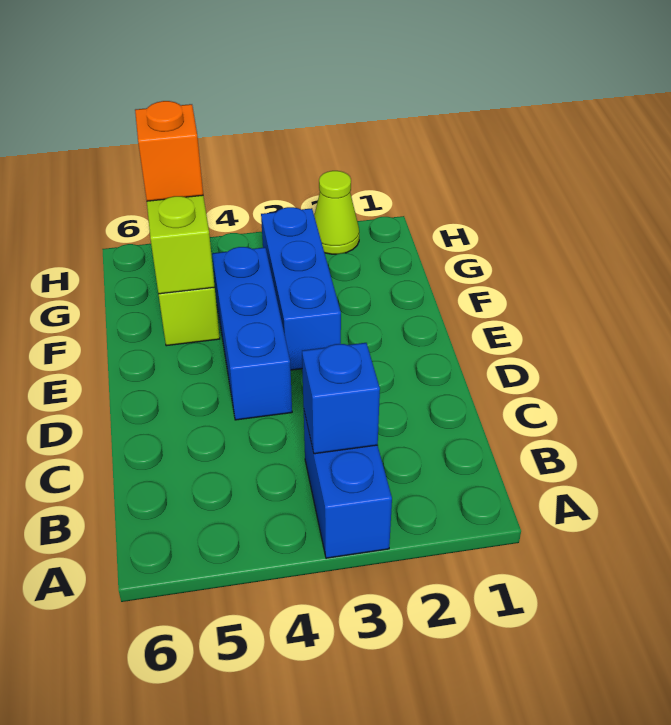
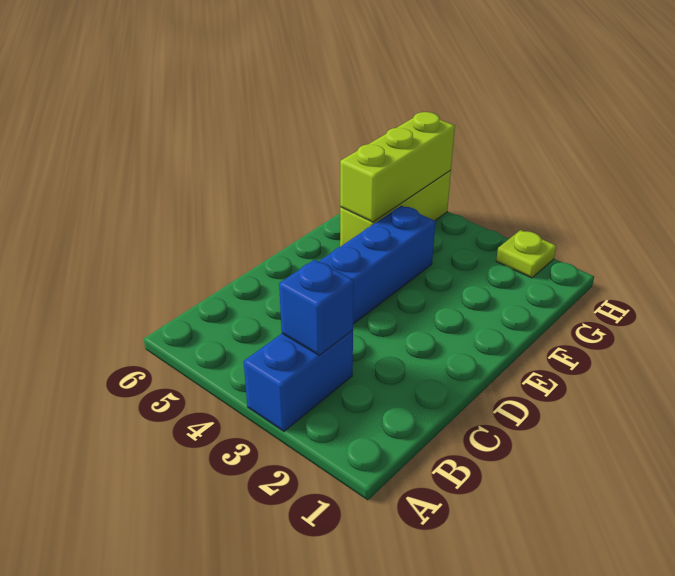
blue brick E3:G3 level 1 -> none
orange brick G5 level 3 -> none
lime cone H2 level 1 -> lime plate H2 level 1

